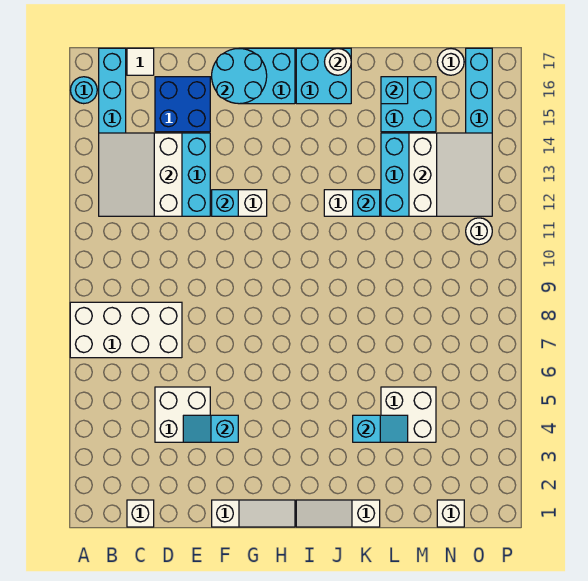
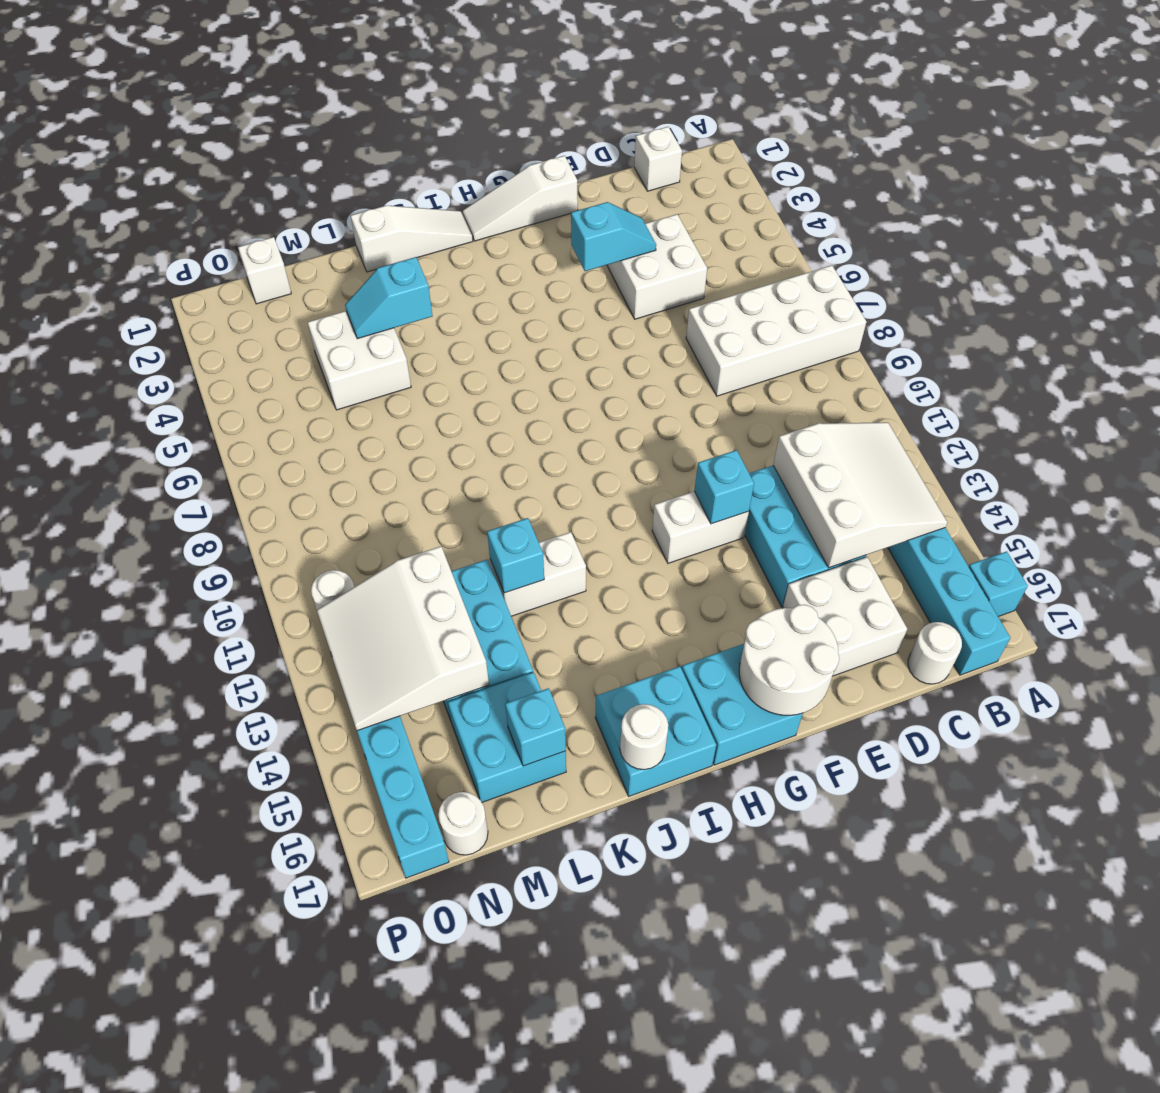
cyan round brick A16 level 1 -> cyan brick A16 level 1
white tile C17 level 1 -> white round brick C17 level 1
blue brick D15:E16 level 1 -> white brick D15:E16 level 1
cyan round brick F16:G17 level 2 -> white round brick F16:G17 level 2

